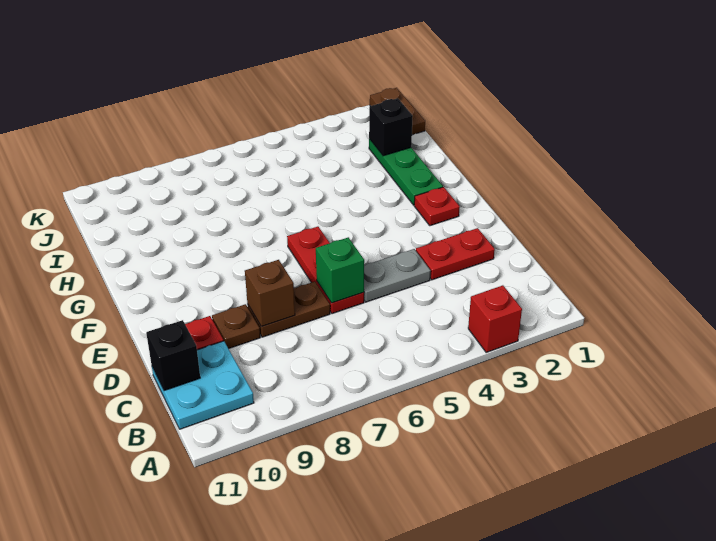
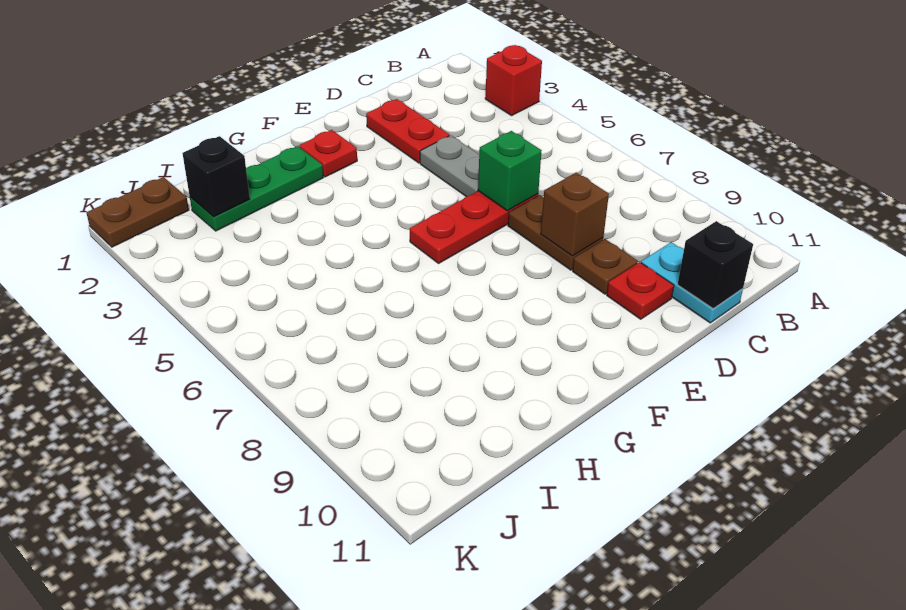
cyan plate B10:C11 level 1 -> cyan plate C10:C11 level 1

